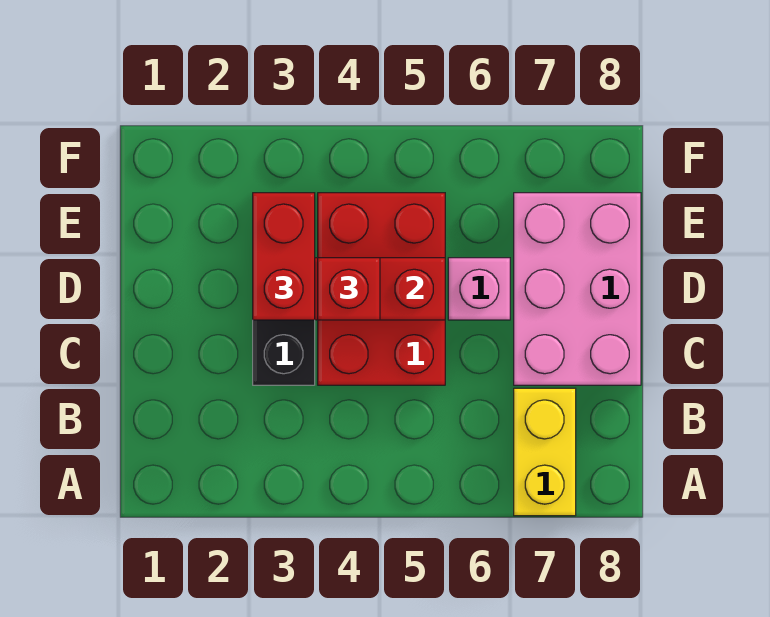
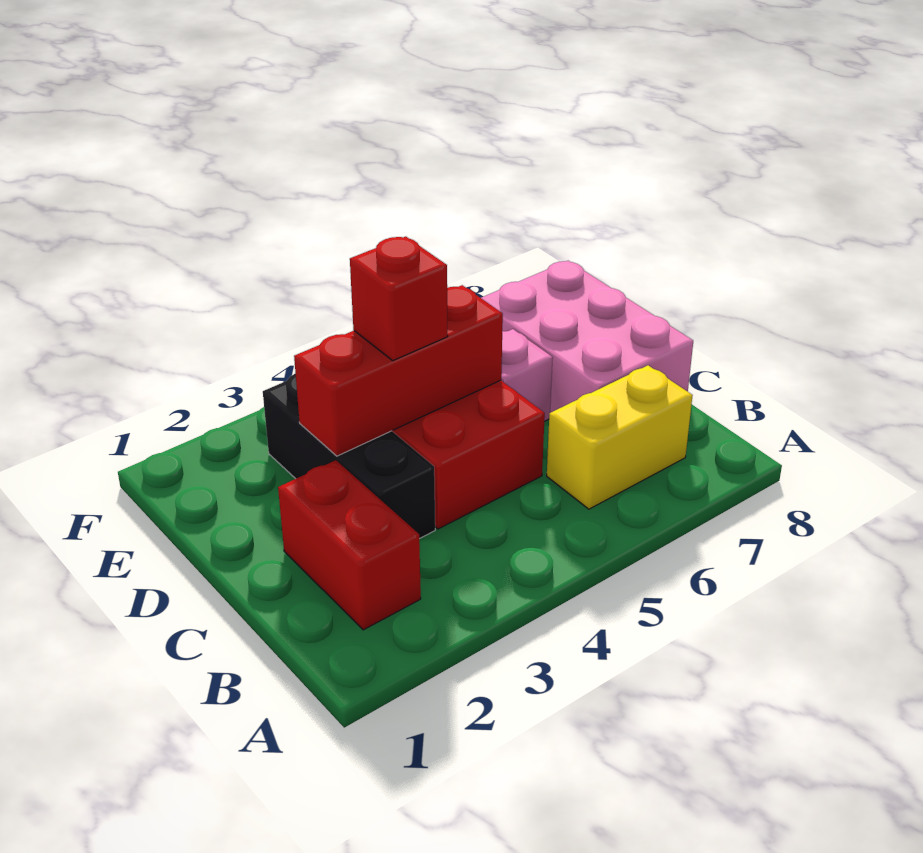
yellow brick A7:B7 level 1 -> yellow brick B6:B7 level 1
red brick D3:E3 level 3 -> red brick B2:C2 level 1

